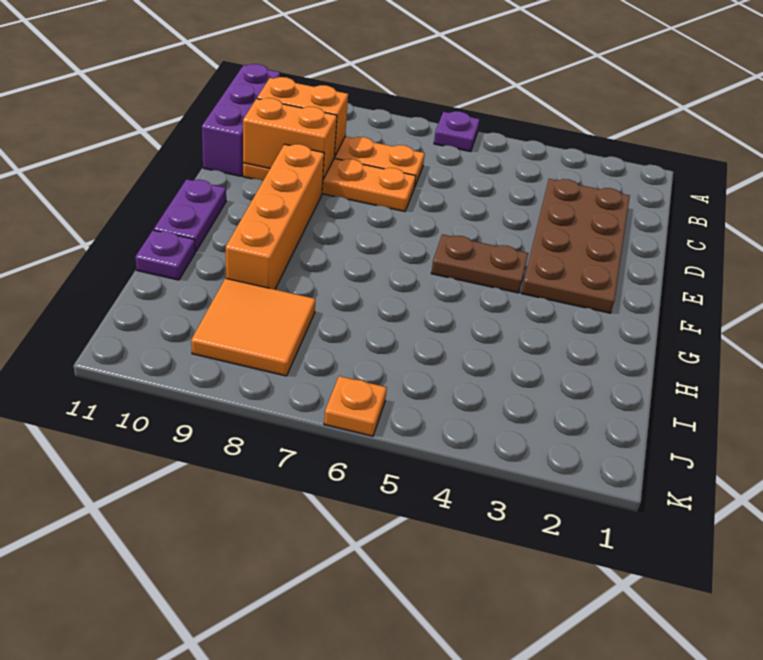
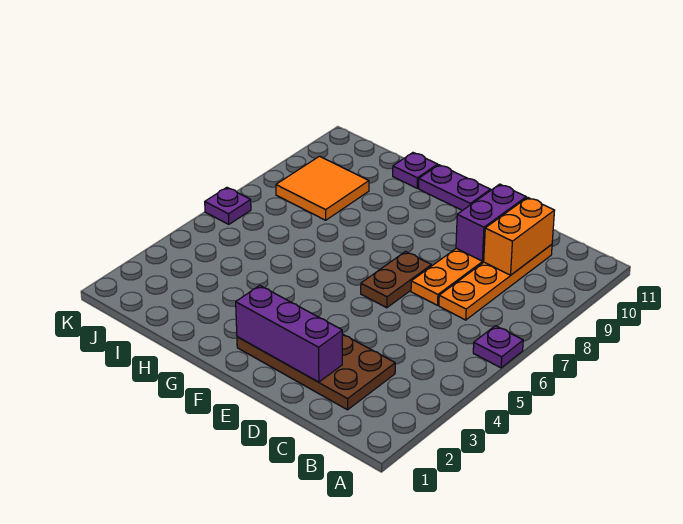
purple brick B11:D11 level 1 -> purple brick D2:F2 level 2
orange brick D9:D10 level 2 -> purple brick D9:D10 level 2
orange brick E9:H9 level 1 -> none
brown plate F4:F5 level 1 -> brown plate E6:E7 level 1
orange plate K6 level 1 -> purple plate K6 level 1

